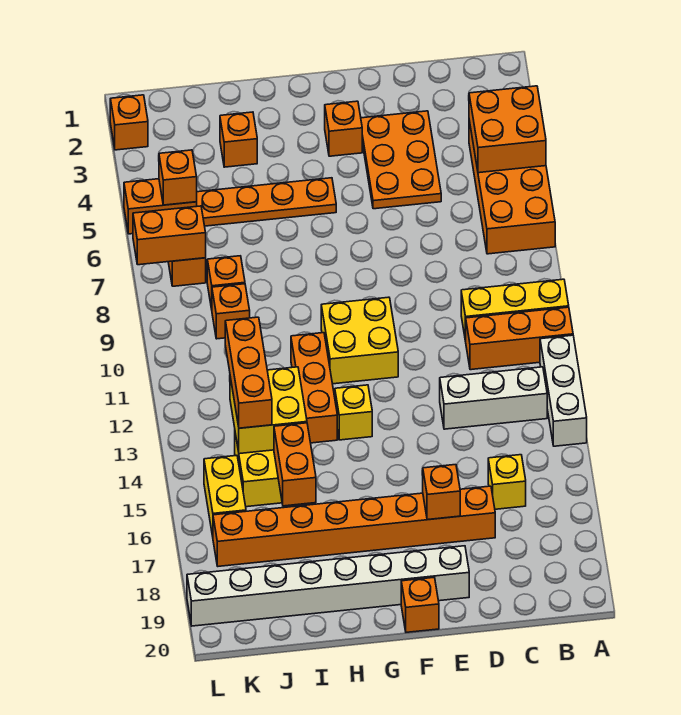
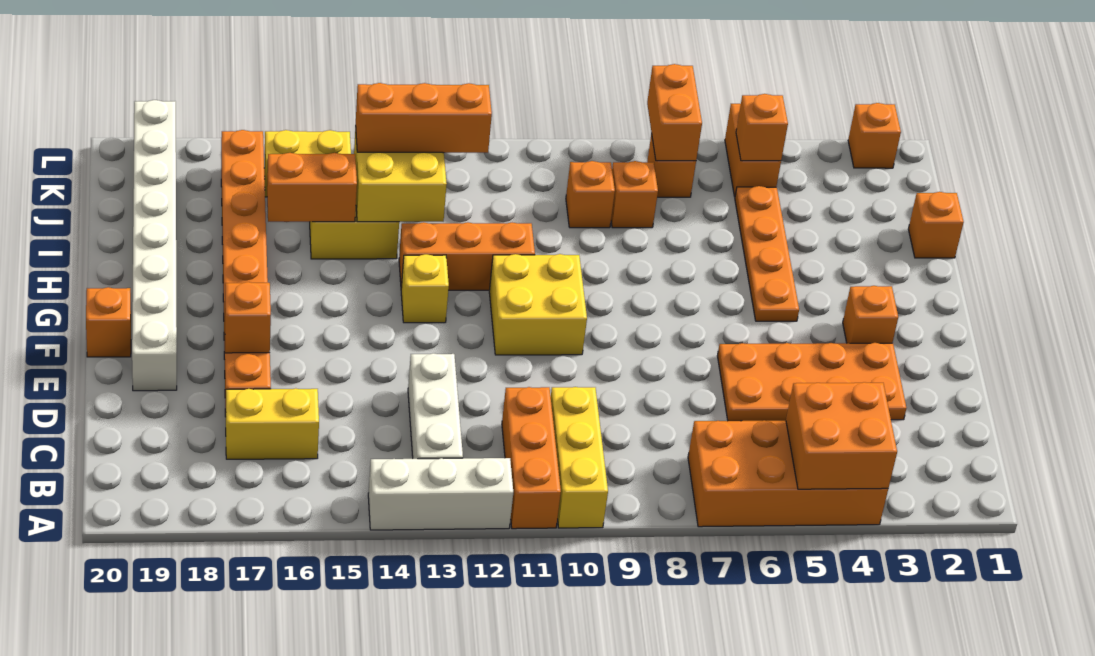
yellow brick C16 level 1 -> yellow brick C16:C17 level 1
orange plate D3:E5 level 1 -> orange plate D3:E6 level 1
orange brick I3 level 1 -> orange brick I1 level 1

